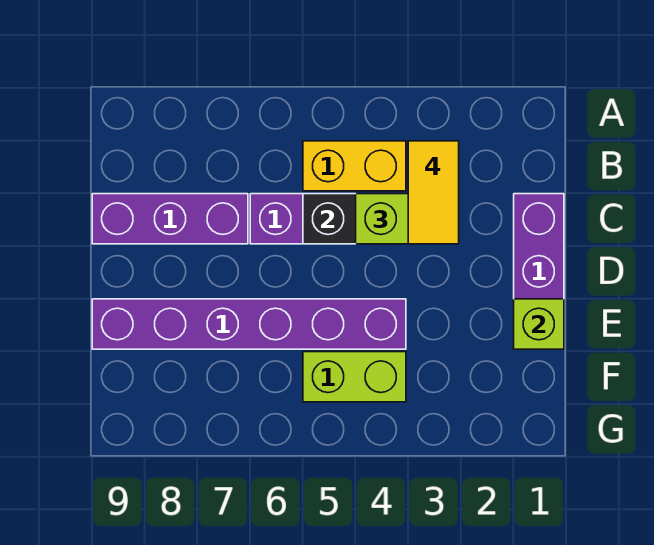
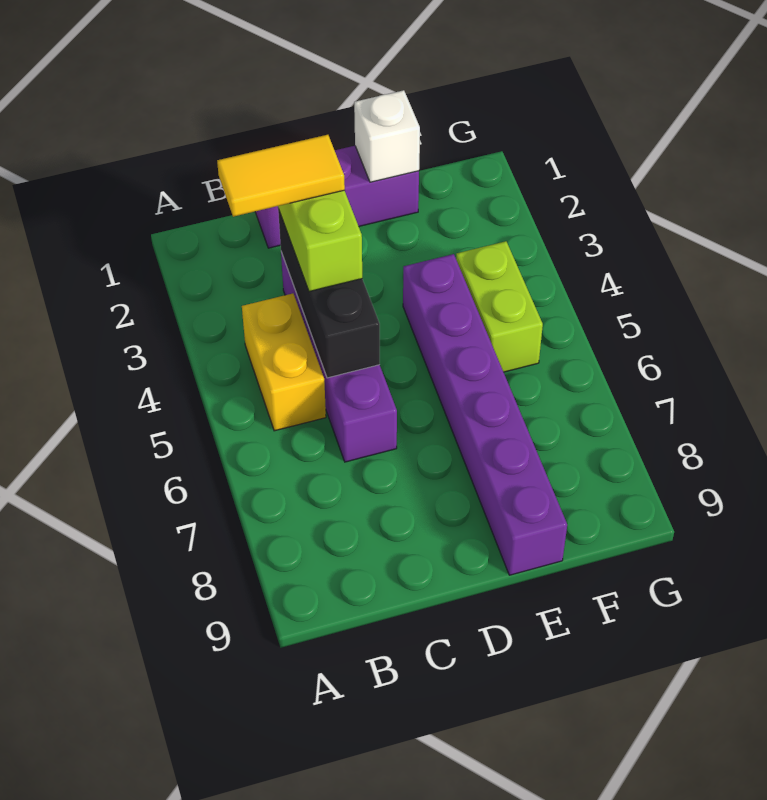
purple brick C7:C9 level 1 -> none
lime brick E1 level 2 -> white brick E1 level 2

